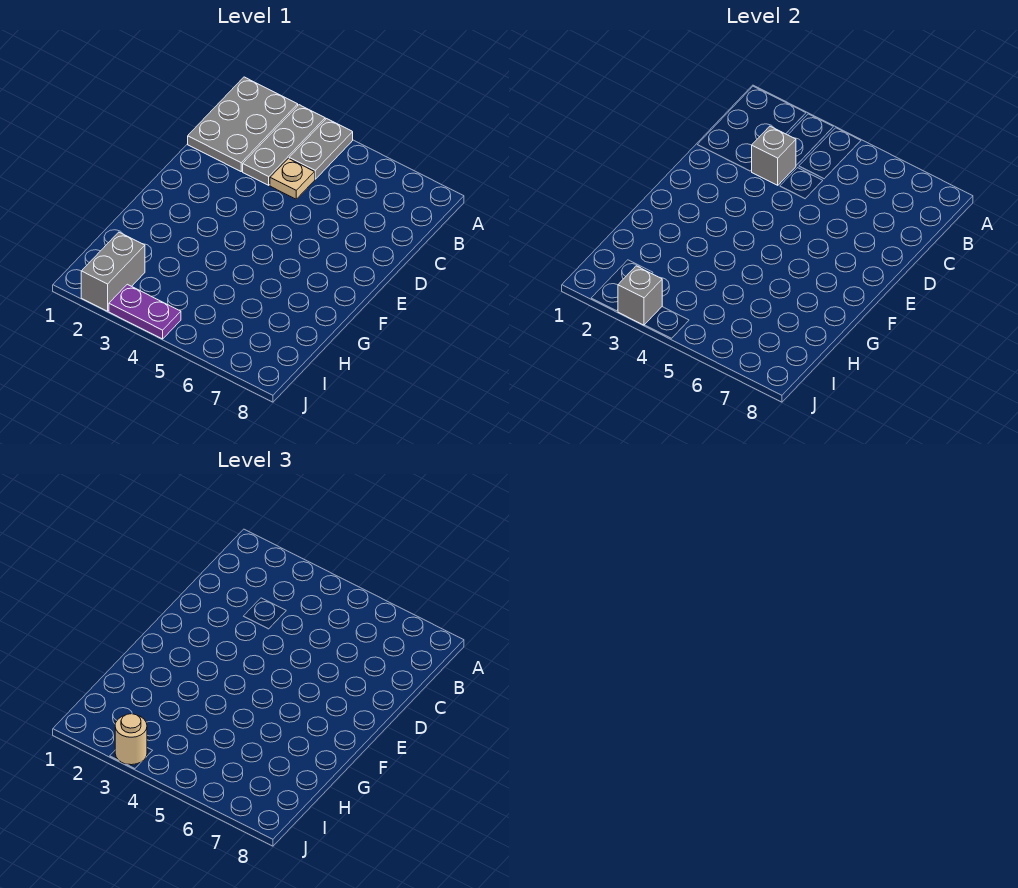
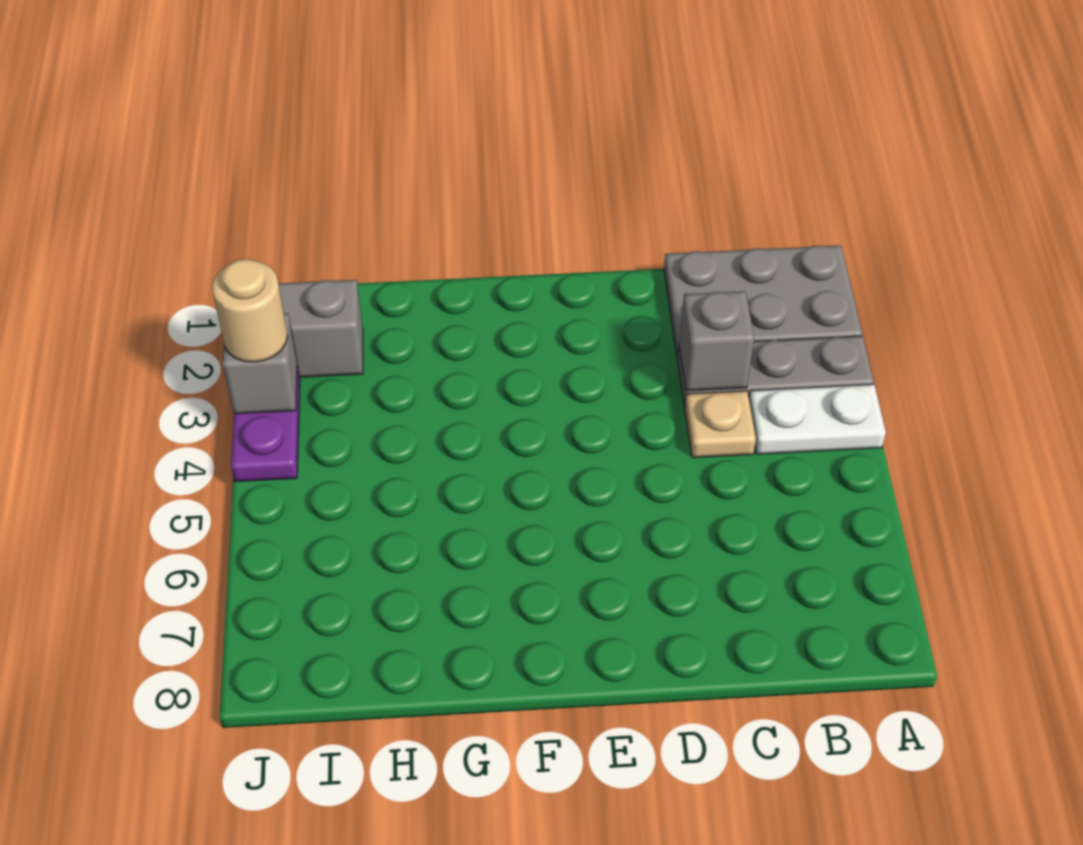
grey plate A4:B4 level 1 -> white plate A4:B4 level 1

